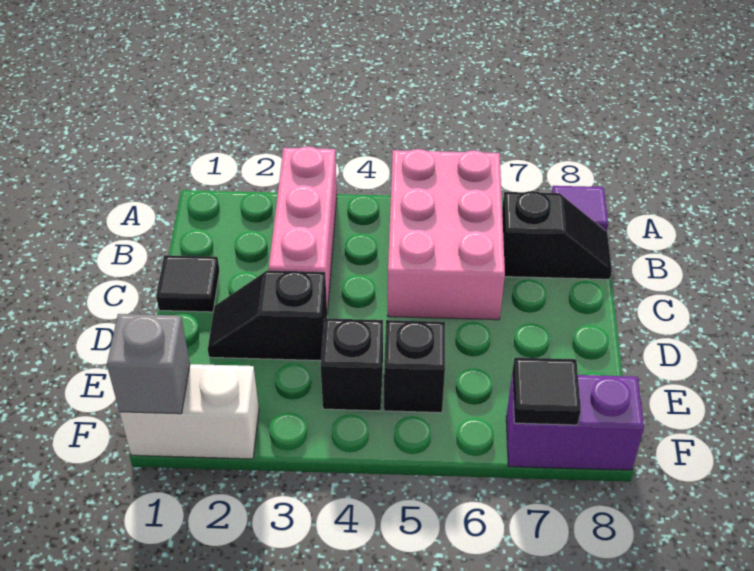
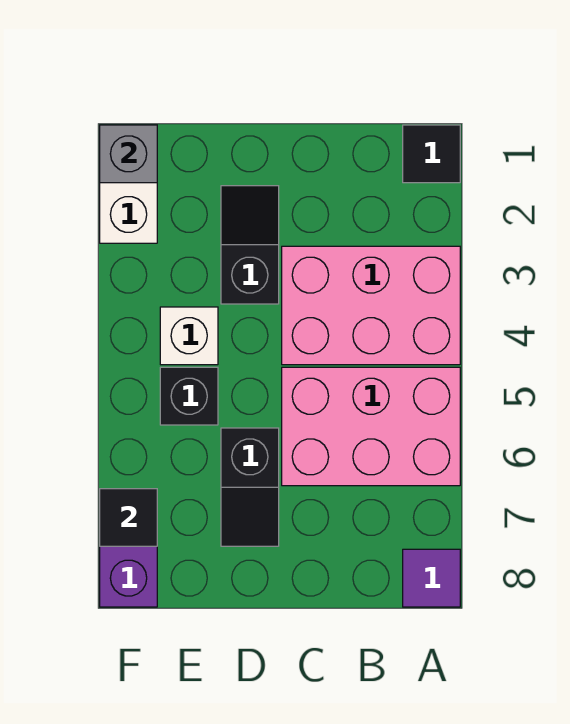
pink brick A3:C3 level 1 -> pink brick A3:C4 level 1
black slope B7:B8 level 1 top 7 -> black slope D6:D7 level 1 top 6
black tile C1 level 1 -> black tile A1 level 1
black brick E4 level 1 -> white brick E4 level 1

